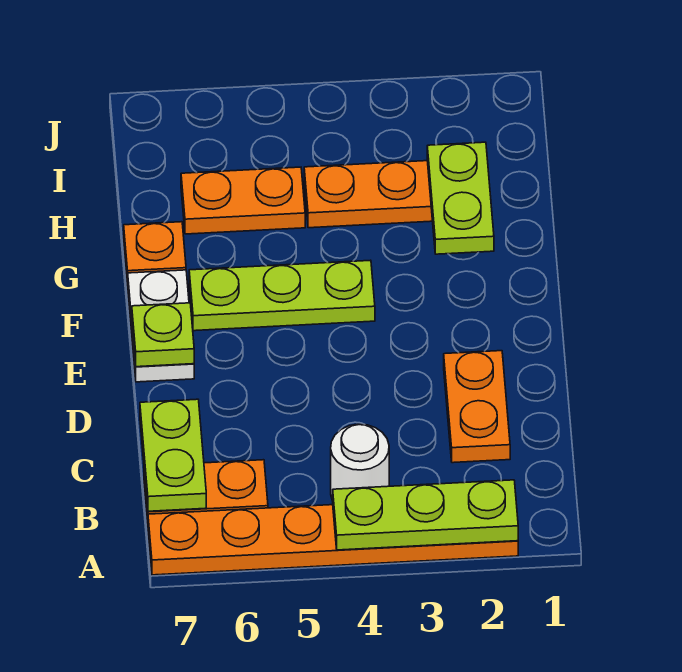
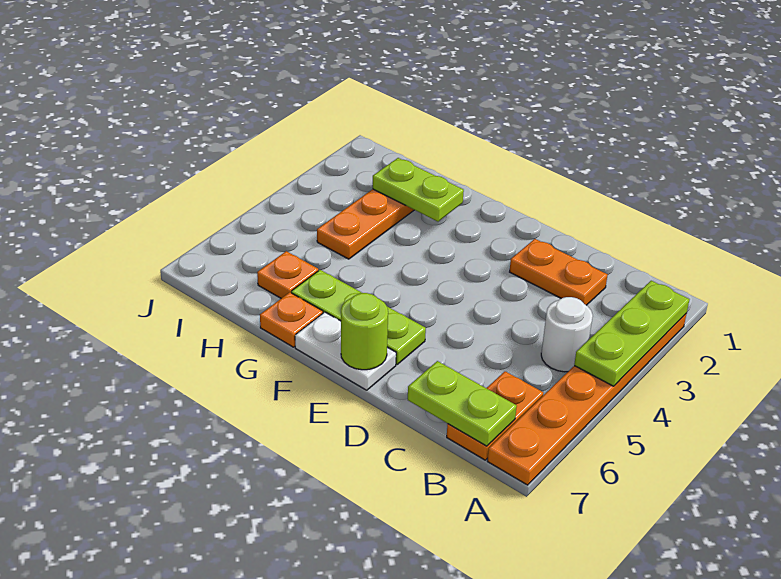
lime plate E7 level 2 -> lime round brick E7 level 2
lime plate F4:F6 level 1 -> lime plate E6:G6 level 1
orange plate H5:H6 level 1 -> orange plate H6 level 1

